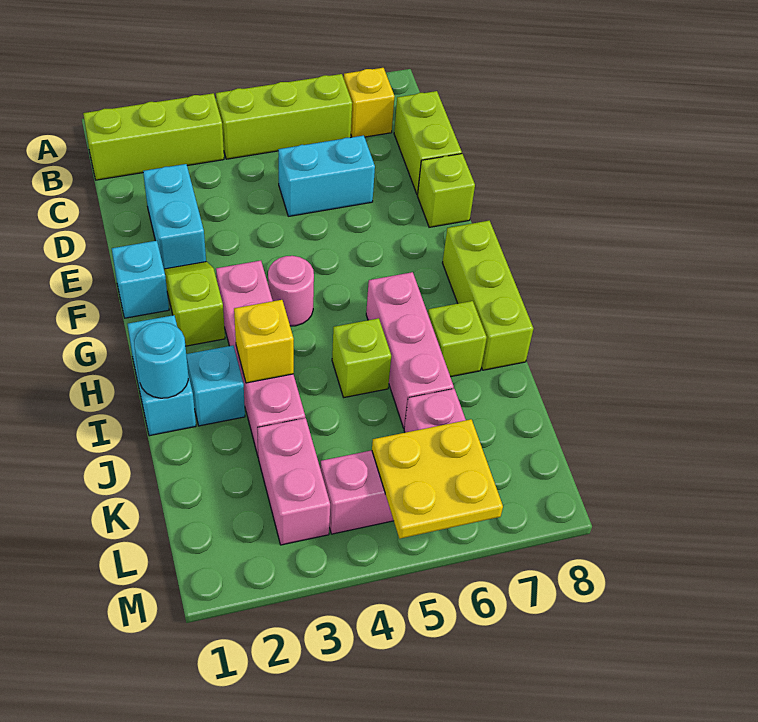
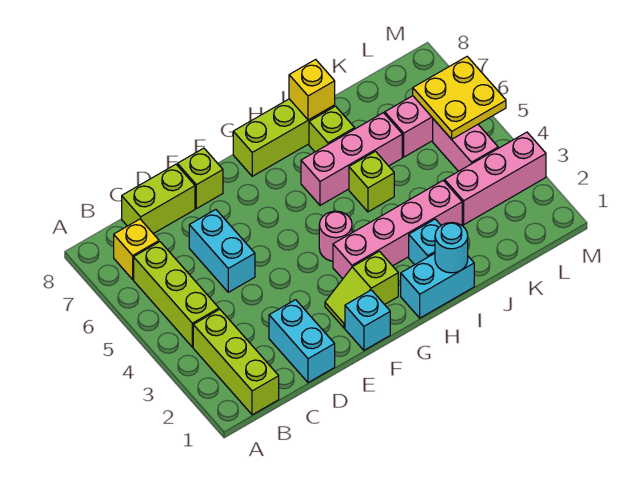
cyan brick D2:E2 level 1 -> cyan brick D1:D2 level 1
yellow brick I3 level 2 -> yellow brick I8 level 2
pink brick K3:L3 level 1 -> pink brick K3:M3 level 1

